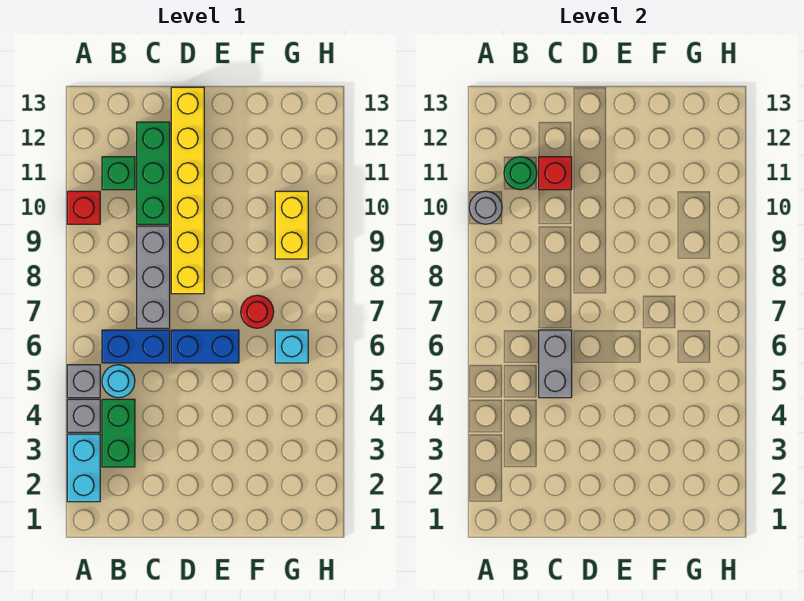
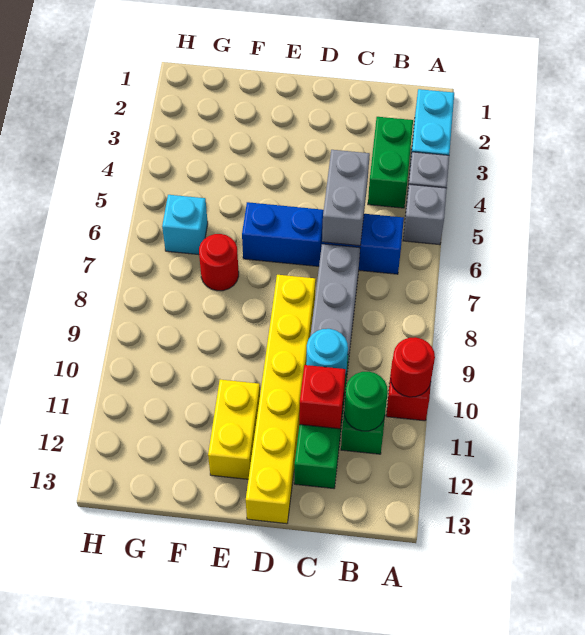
grey round brick A10 level 2 -> red round brick A10 level 2
cyan round brick B5 level 1 -> cyan round brick C10 level 2
yellow brick G9:G10 level 1 -> yellow brick E11:E12 level 1

